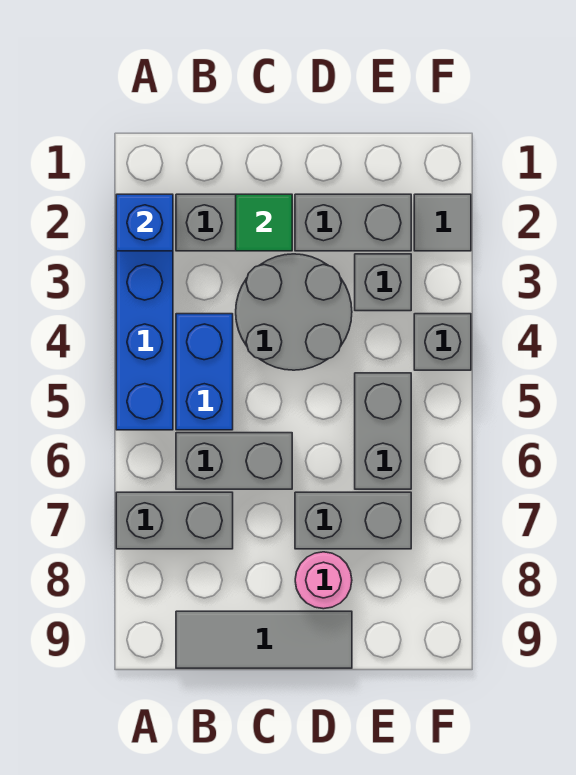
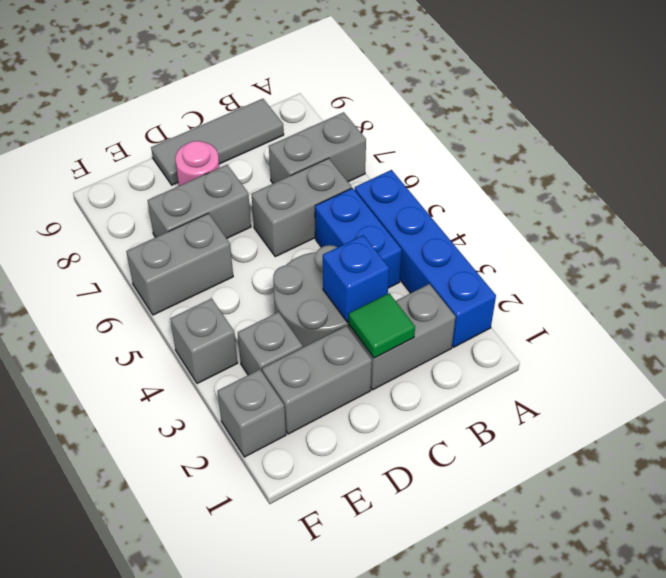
blue brick A2 level 2 -> blue brick C3 level 2
grey brick E5:E6 level 1 -> grey brick E6:F6 level 1
grey tile F2 level 1 -> grey brick F2 level 1

